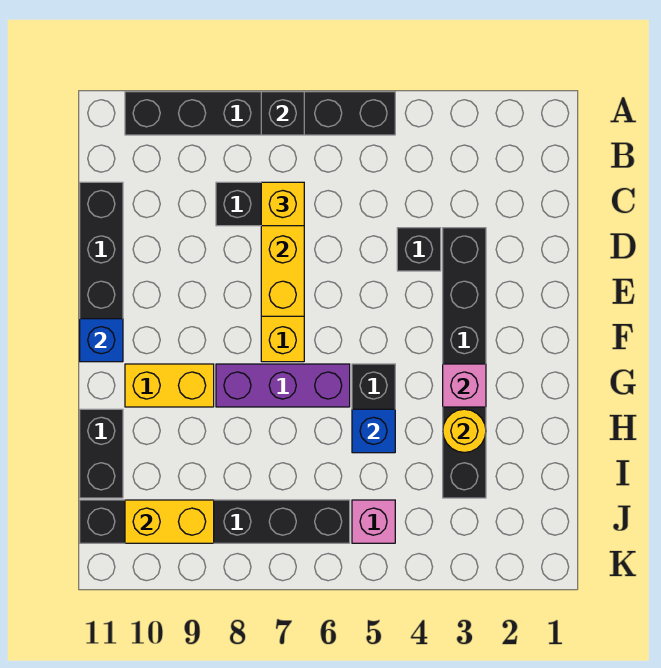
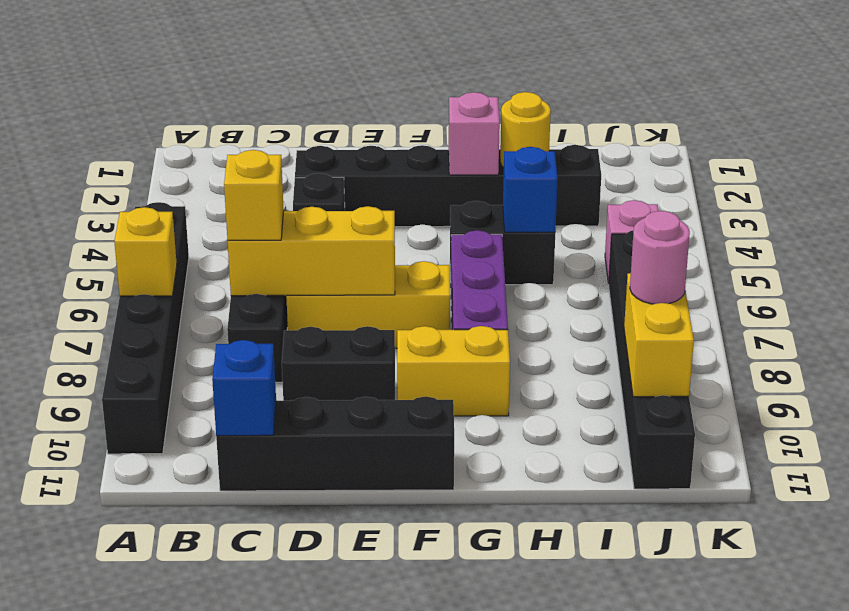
black brick A7 level 2 -> yellow brick A7 level 2
blue brick F11 level 2 -> blue brick C11 level 2
yellow brick G9:G10 level 1 -> yellow brick F9:G9 level 1
black brick H11:I11 level 1 -> black brick D9:E9 level 1
none -> pink round brick J9 level 3

